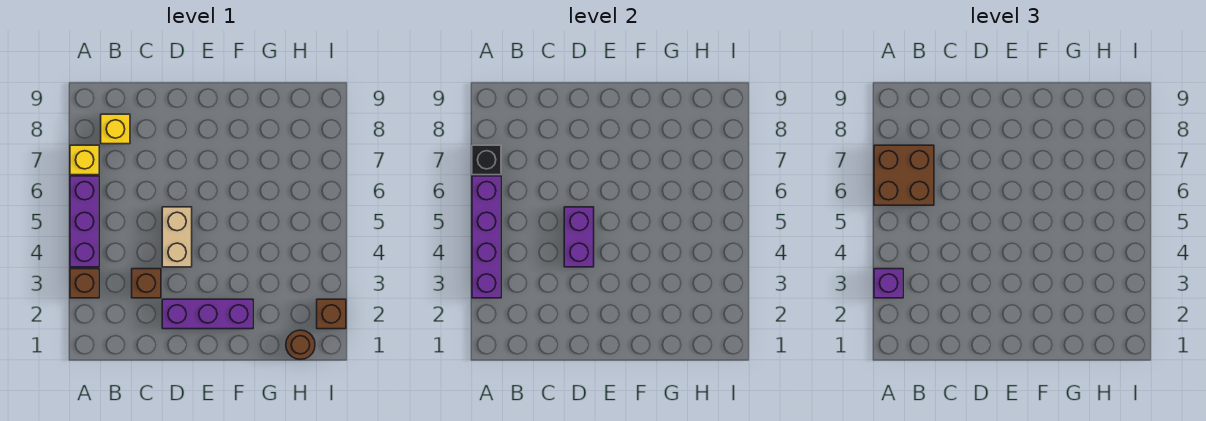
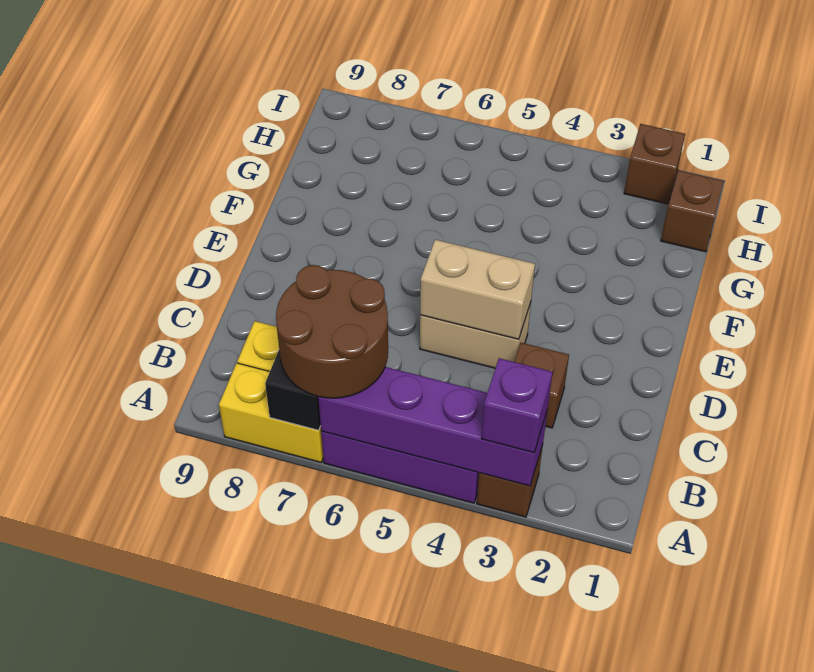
brown brick A6:B7 level 3 -> brown round brick A6:B7 level 3
yellow brick A7 level 1 -> yellow brick A7:A8 level 1
purple brick D2:F2 level 1 -> none
purple brick D4:D5 level 2 -> tan brick D4:D5 level 2
brown round brick H1 level 1 -> brown brick H1 level 1

